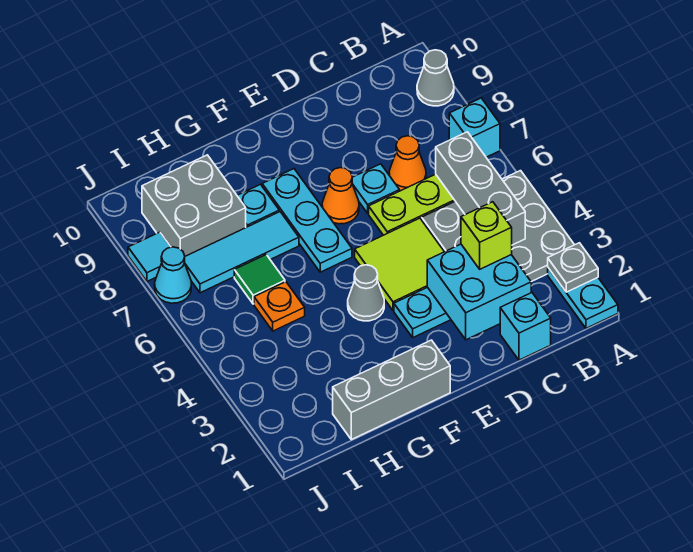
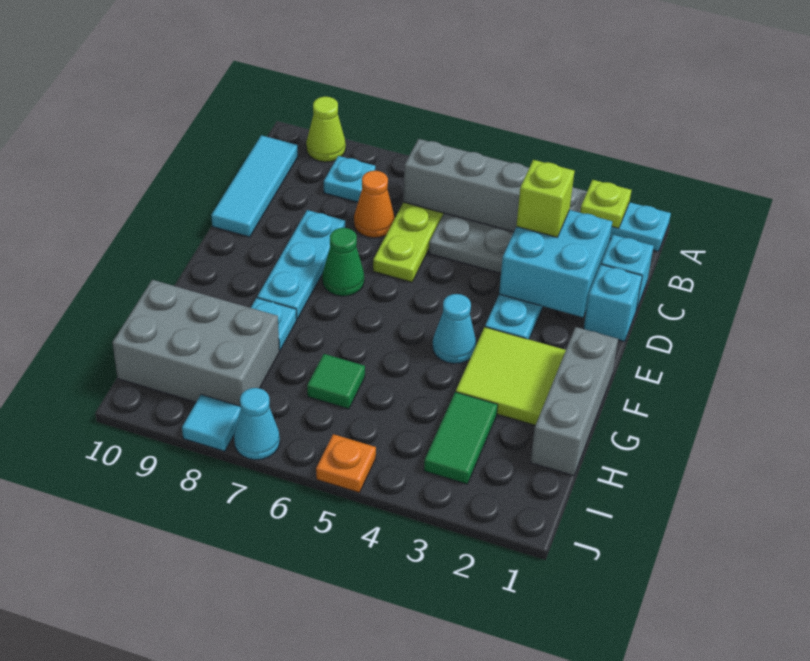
grey plate A2 level 2 -> lime plate A2 level 2
cyan brick A7 level 1 -> cyan brick D1 level 1
grey cone A9 level 1 -> lime cone A9 level 1
lime tile D4:E5 level 1 -> lime tile F2:G3 level 1
cyan plate D7 level 1 -> cyan plate B8 level 1
orange cone E7 level 1 -> green cone E7 level 1
grey cone F4 level 1 -> cyan cone F4 level 1
cyan plate F6:F8 level 1 -> cyan plate D8:F8 level 1
cyan tile G7:I7 level 1 -> cyan tile B10:D10 level 1
none -> green tile H3:I3 level 1
orange plate H5 level 1 -> orange plate J5 level 1
grey brick H8:I9 level 1 -> grey brick H8:I10 level 1

